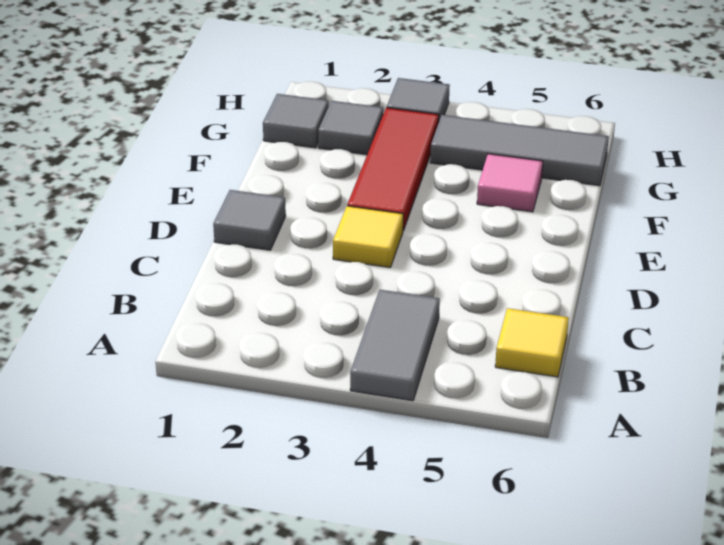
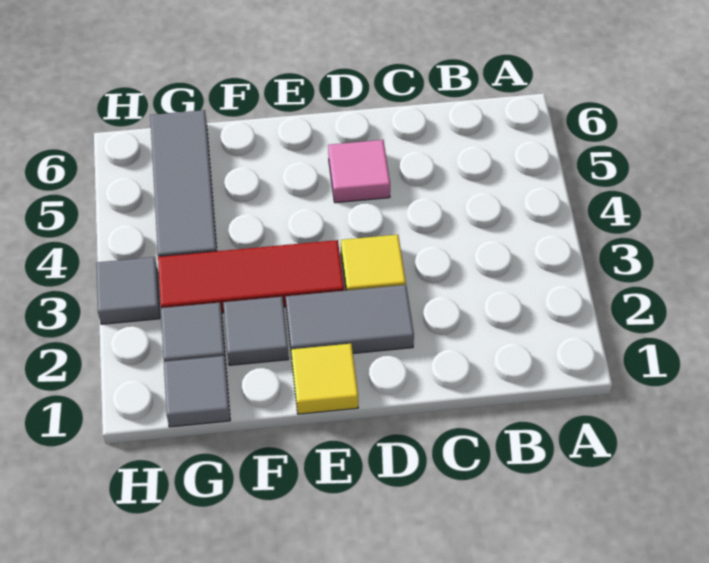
grey tile A4:B4 level 1 -> grey tile D2:E2 level 1
yellow tile B6 level 1 -> yellow tile E1 level 1
grey tile D1 level 1 -> grey tile F2 level 1
pink tile F5 level 1 -> pink tile D5 level 1

